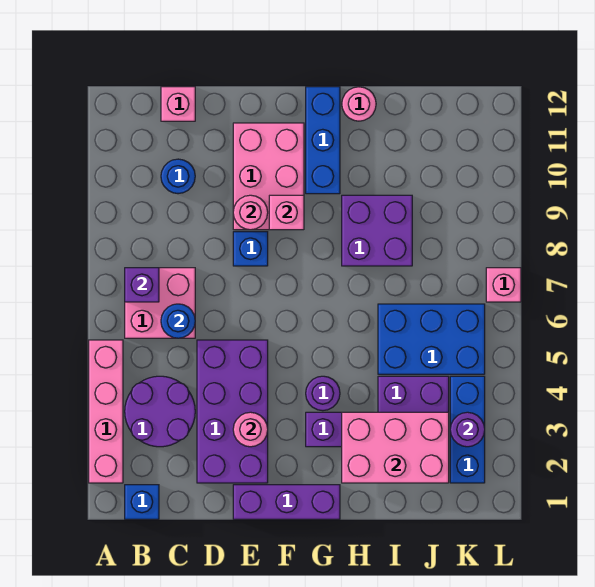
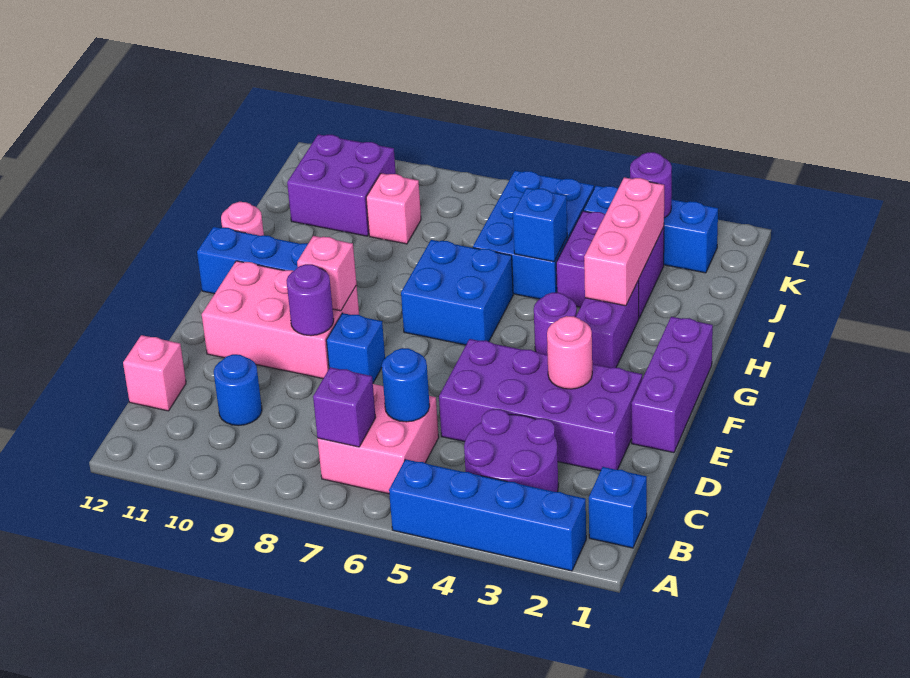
pink brick A2:A5 level 1 -> blue brick A2:A5 level 1
pink round brick E9 level 2 -> purple round brick E9 level 2
none -> blue brick G6:H7 level 1
pink brick H2:J3 level 2 -> pink brick H3:J3 level 2
purple brick H8:I9 level 1 -> purple brick J10:K11 level 1
none -> blue brick I5 level 2
pink brick L7 level 1 -> pink brick J9 level 1

